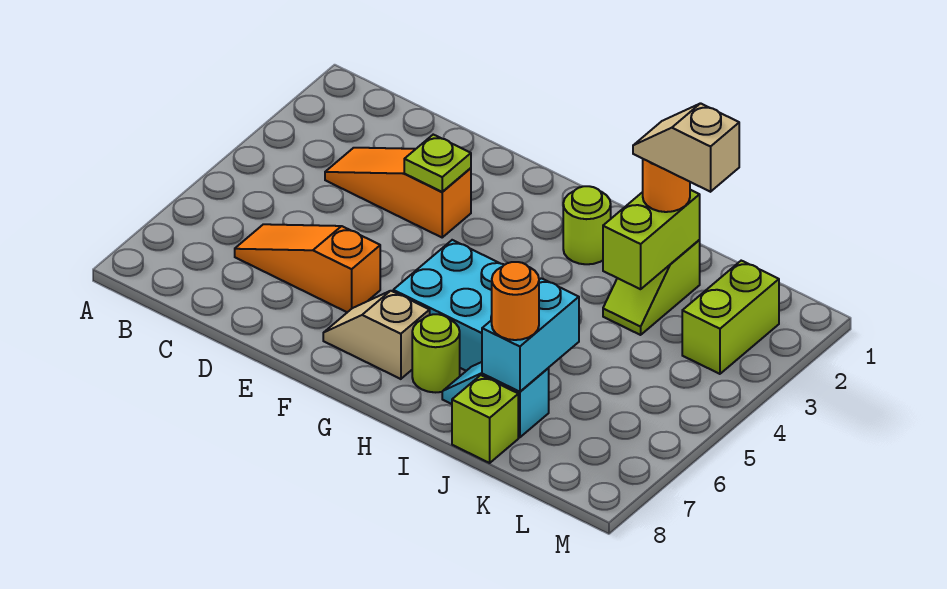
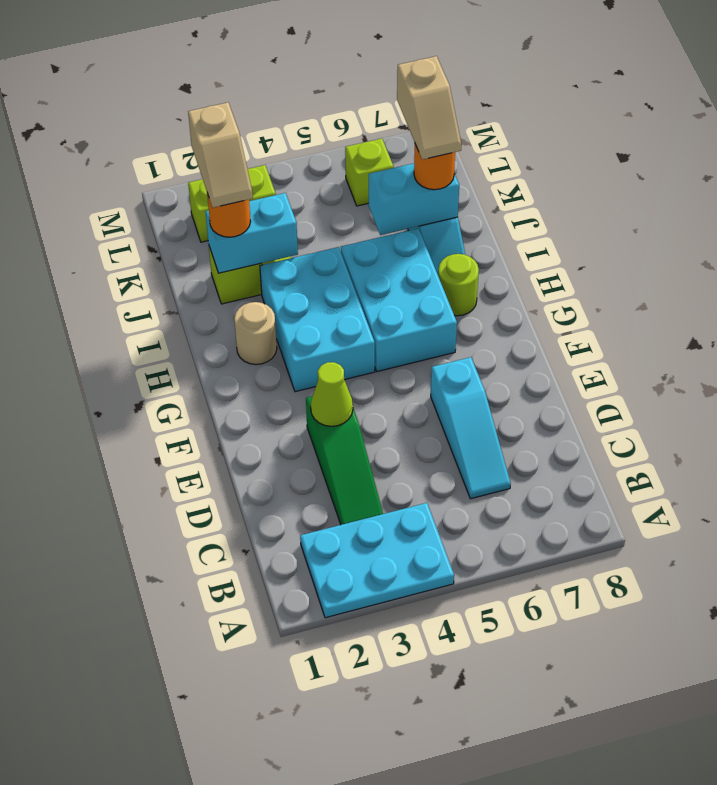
none -> cyan plate A2:B4 level 1
orange slope C3:E3 level 1 top E -> green slope C3:E3 level 1 top E
orange slope C6:E6 level 1 top E -> cyan slope C6:E6 level 1 top E
lime plate E3 level 2 -> lime cone E3 level 2
tan slope F7:G7 level 1 top G -> tan slope J7:K7 level 4 top K
none -> cyan brick G3:I4 level 1
lime round brick H2 level 1 -> tan round brick H2 level 1
lime brick J2:J3 level 2 -> cyan brick J2:J3 level 2
lime brick J8 level 1 -> lime brick L6 level 1

